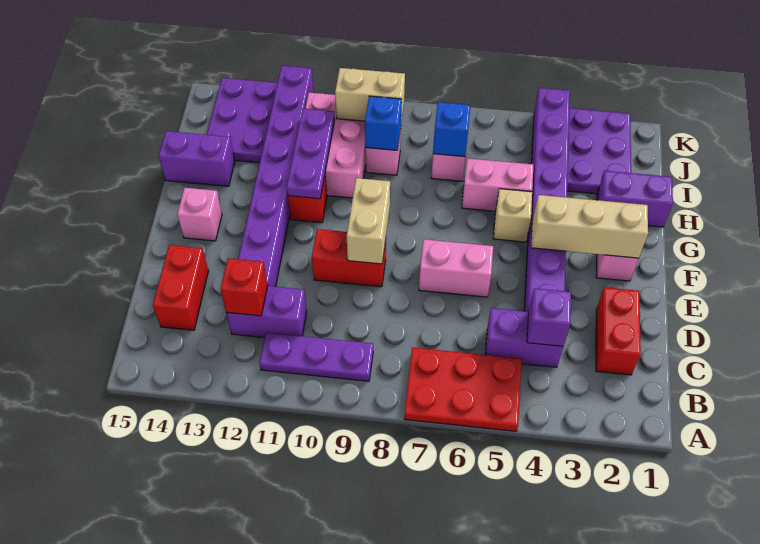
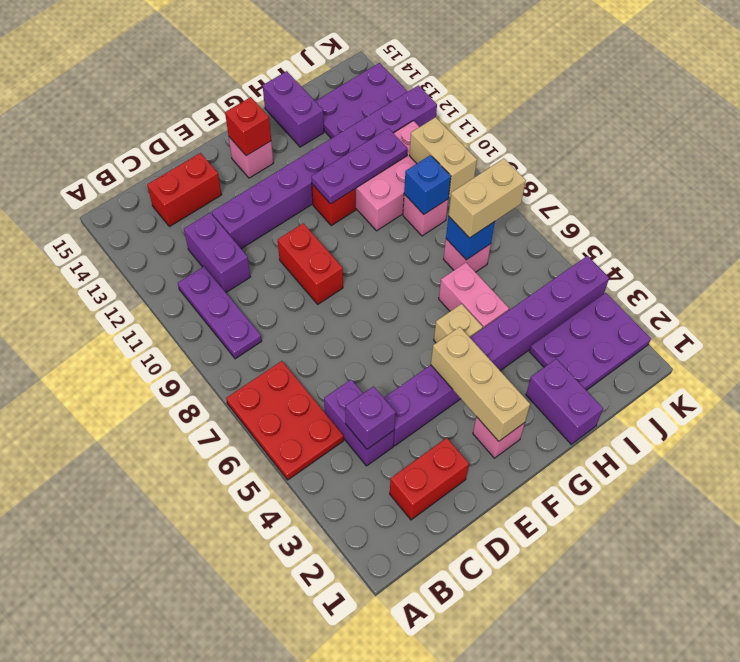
red brick C12 level 2 -> red brick F14 level 2
pink brick E6:E7 level 1 -> none
tan brick E9:F9 level 2 -> tan brick I7:J7 level 3

